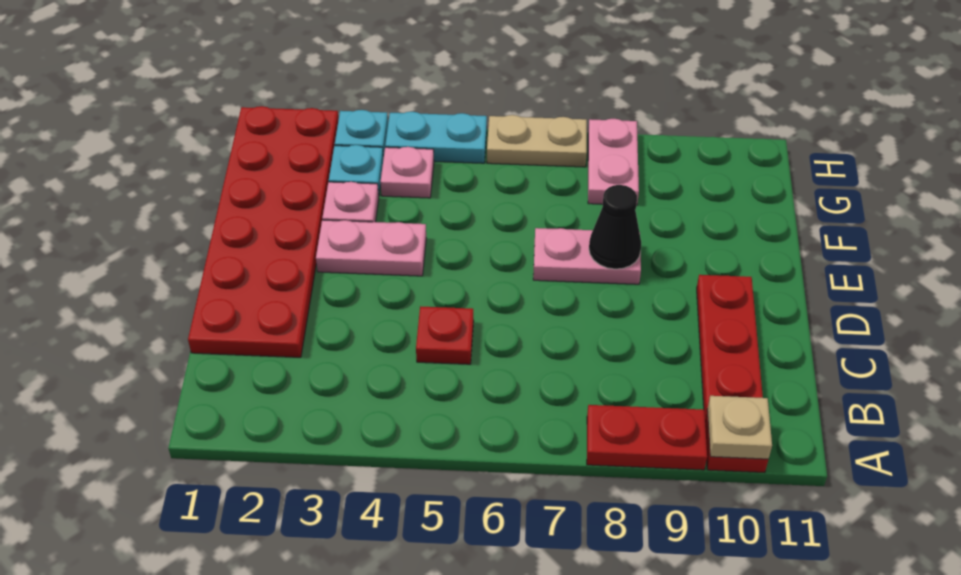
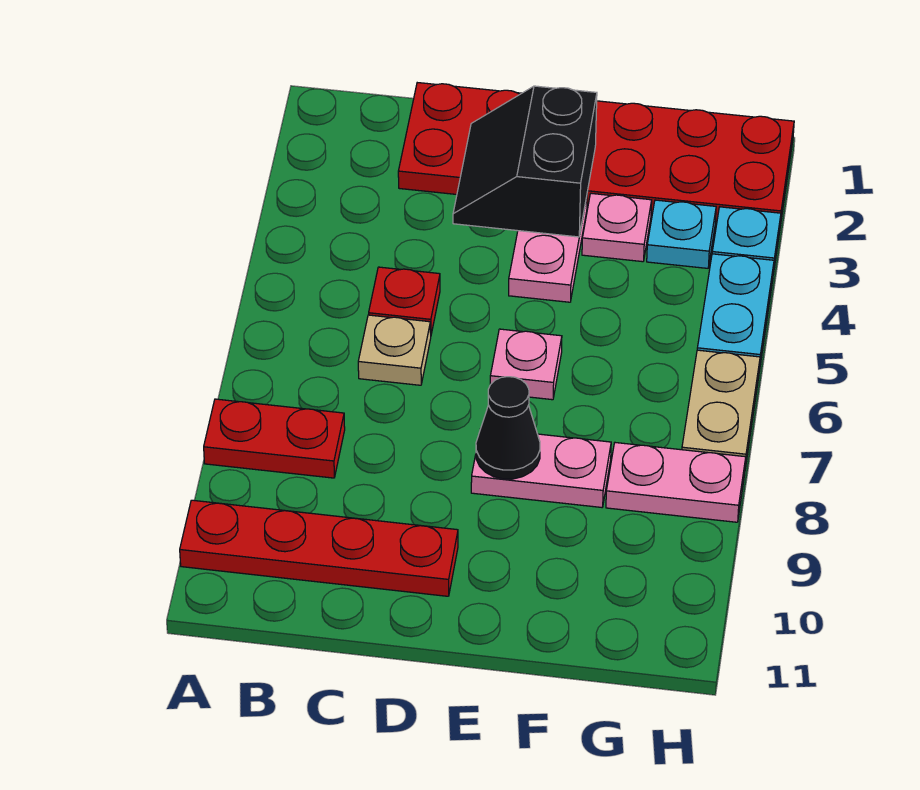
red plate A8:A9 level 1 -> red plate A8:B8 level 1
tan plate A10 level 2 -> tan plate C6 level 1
none -> black slope D2:E3 level 2 top E
pink plate E7:E8 level 1 -> pink plate E8:F8 level 1
pink plate G4 level 1 -> pink plate E6 level 1

